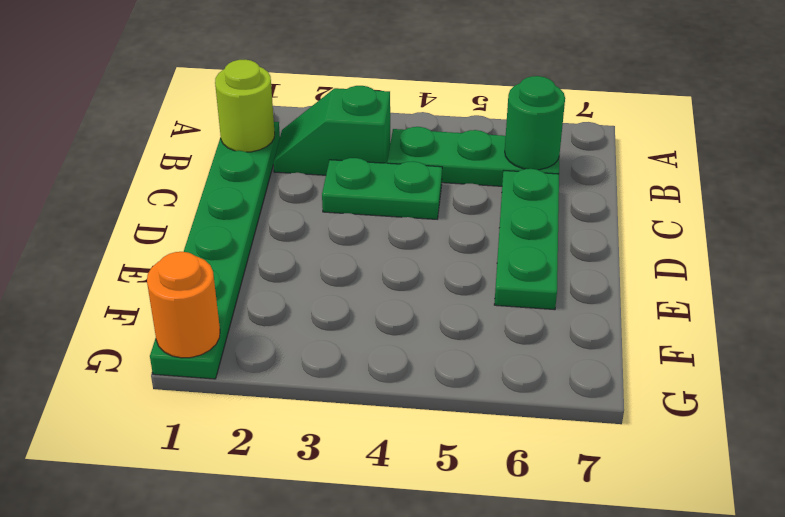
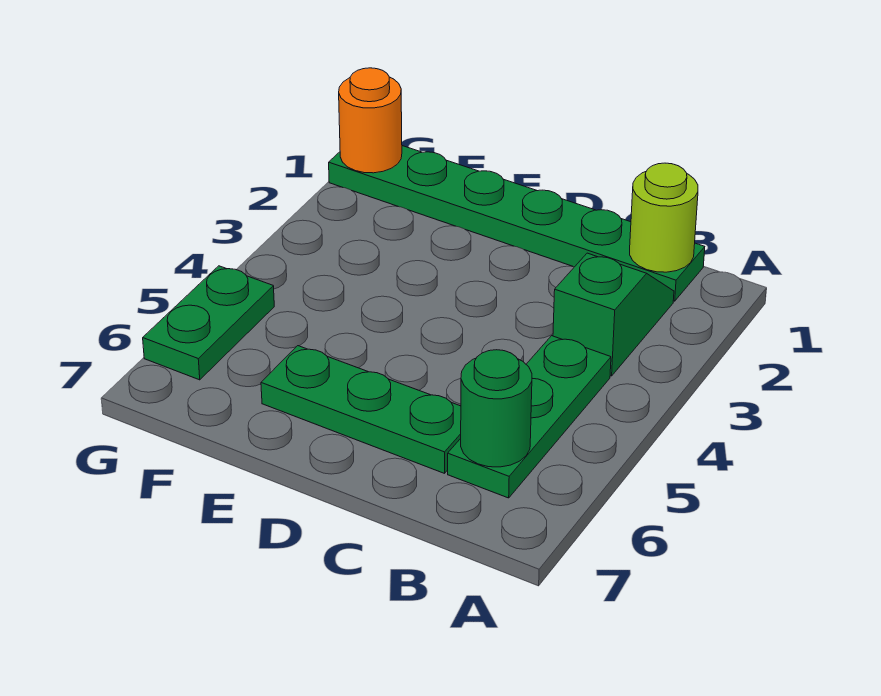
green plate C3:C4 level 1 -> green plate G5:G6 level 1

